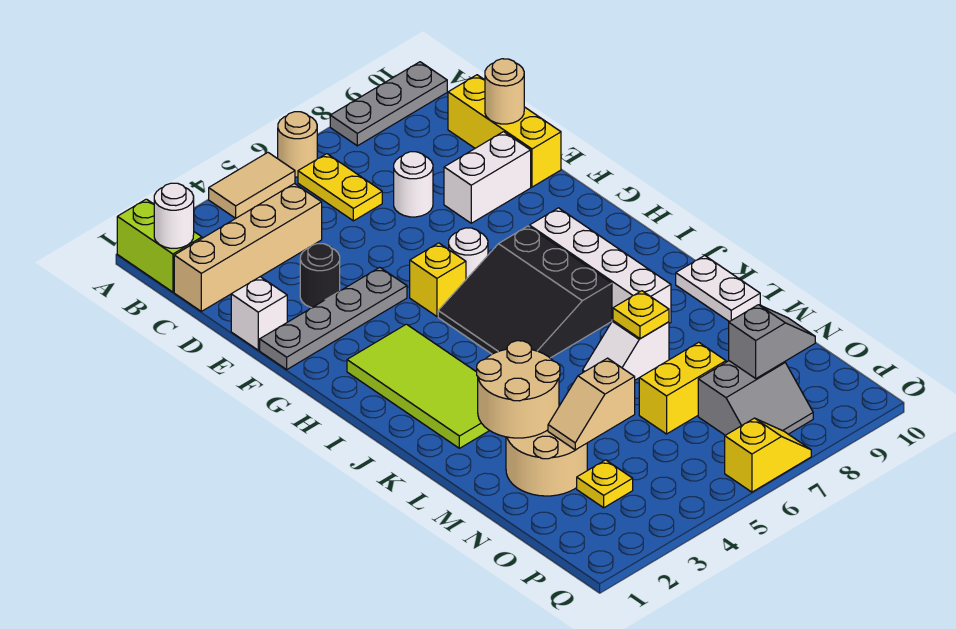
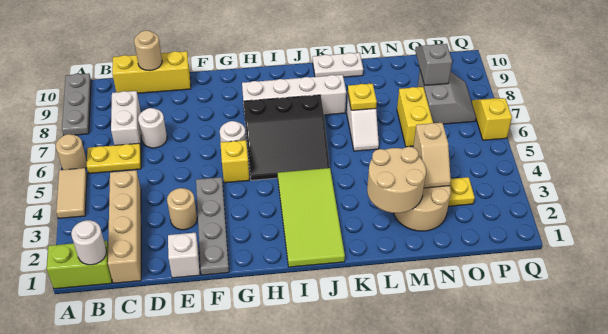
black round brick E3 level 1 -> tan round brick E3 level 1
white brick E8:E9 level 1 -> white brick C7:C8 level 1
lime tile H2:K3 level 1 -> lime tile I1:J4 level 1

